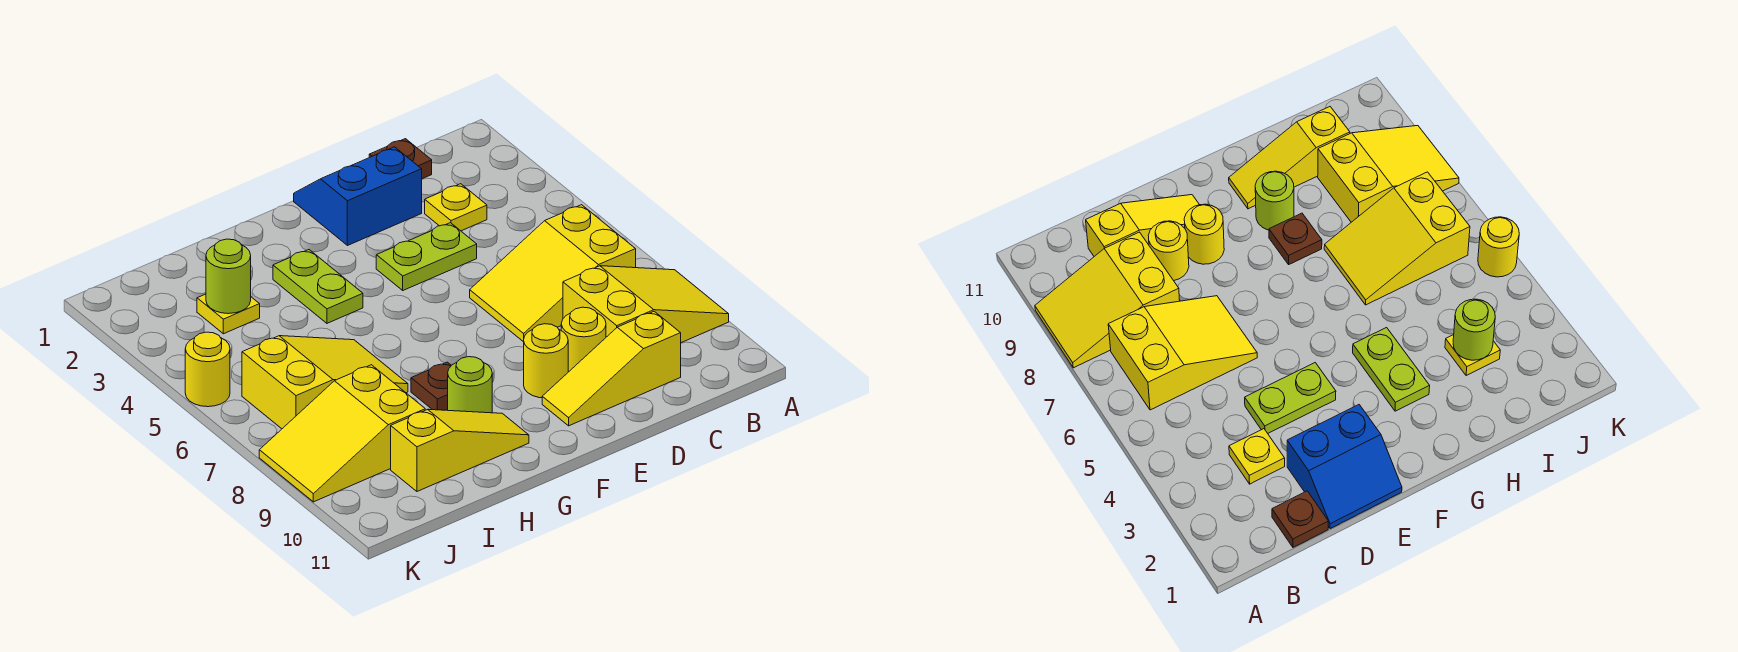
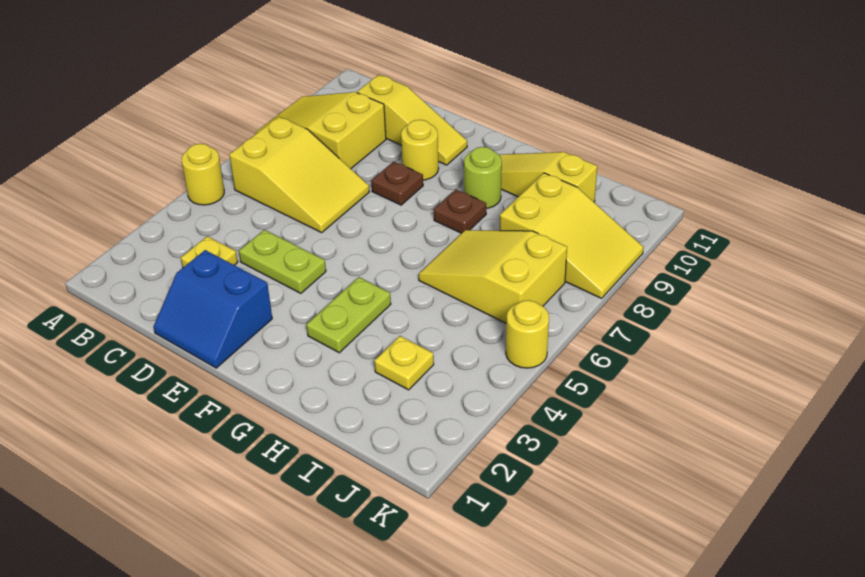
brown plate C1 level 1 -> brown plate E8 level 1
yellow round brick D9 level 1 -> yellow round brick A5 level 1
lime round brick I3 level 2 -> none

